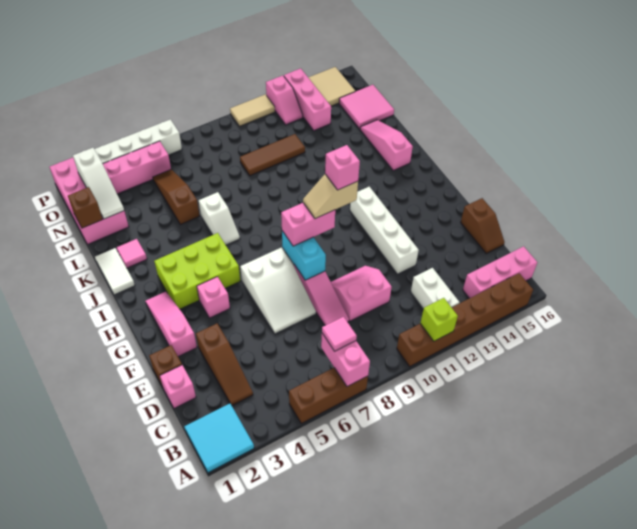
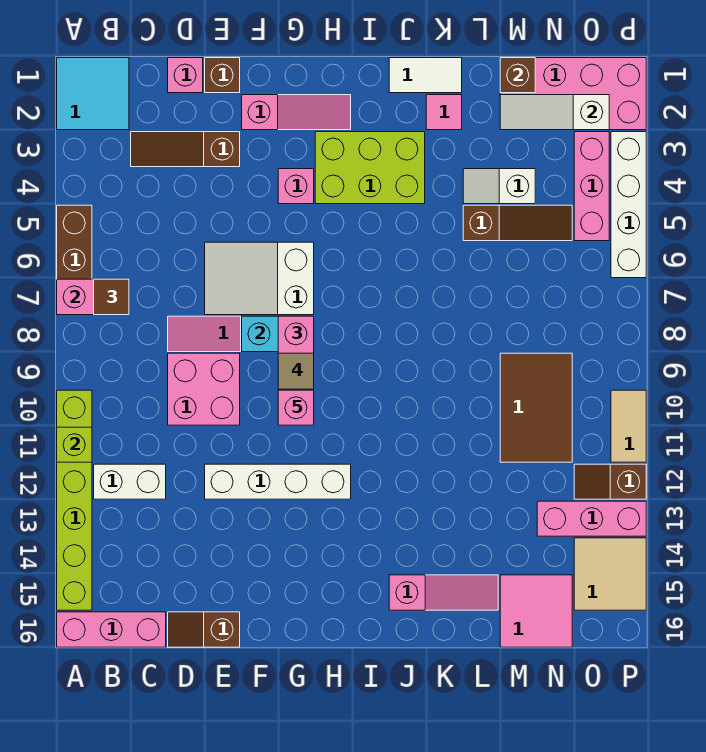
brown brick A10:A15 level 1 -> lime brick A10:A15 level 1
pink tile B7 level 3 -> brown tile B7 level 3
pink brick B14:B16 level 1 -> pink brick A16:C16 level 1
pink slope D9:E10 level 1 top D -> pink brick D9:E10 level 1
lime brick H3:I5 level 1 -> lime brick H3:J4 level 1
white slope J6:K6 level 1 top K -> white slope L4:M4 level 1 top M
brown tile M9:M11 level 1 -> brown tile M9:N11 level 1
pink slope O12:P12 level 1 top P -> brown slope O12:P12 level 1 top P

